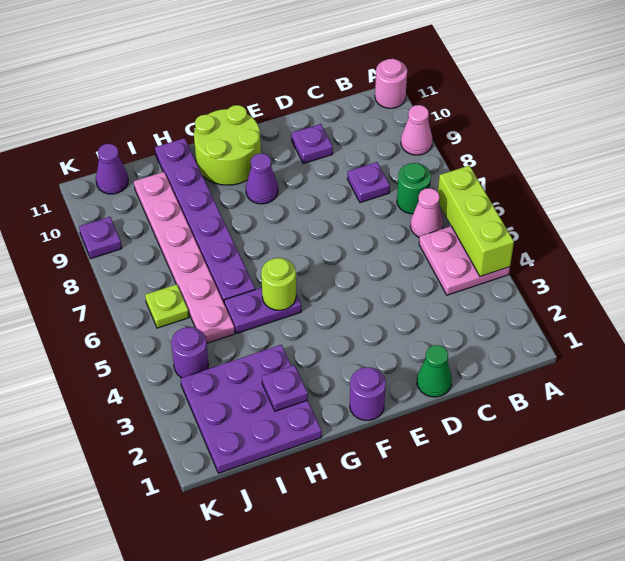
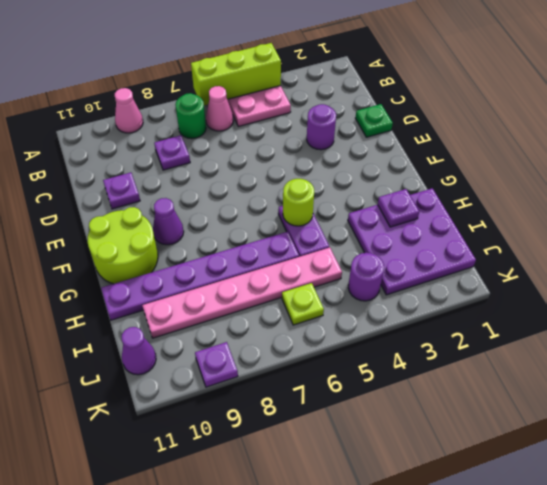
pink round brick A11 level 1 -> none
green cone D1 level 1 -> green plate D1 level 1
purple round brick F1 level 1 -> purple round brick D3 level 1

